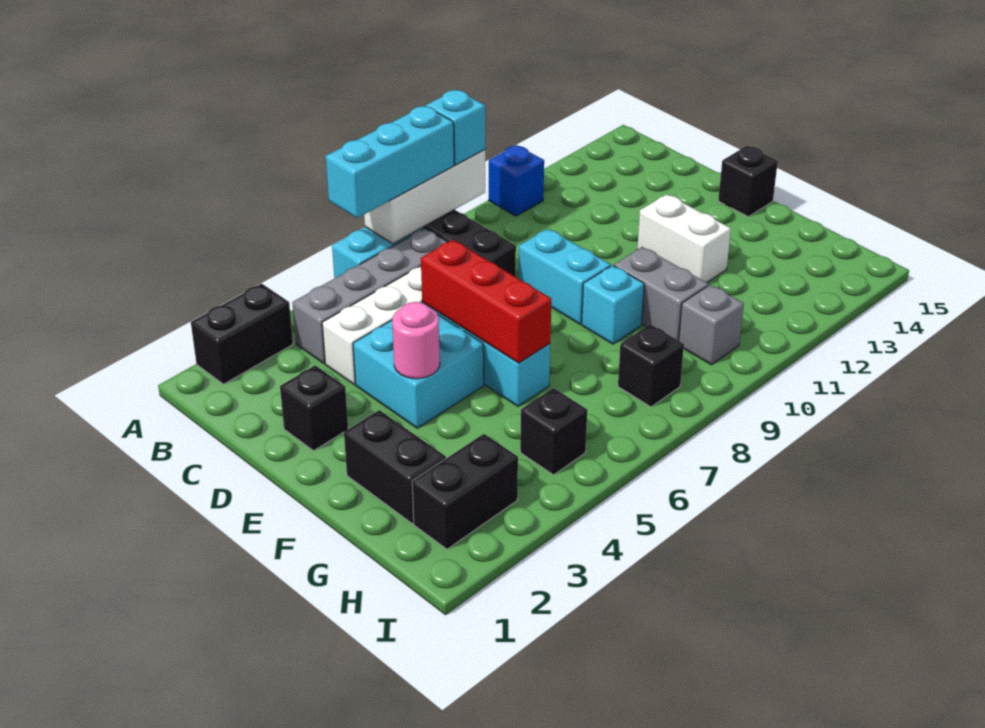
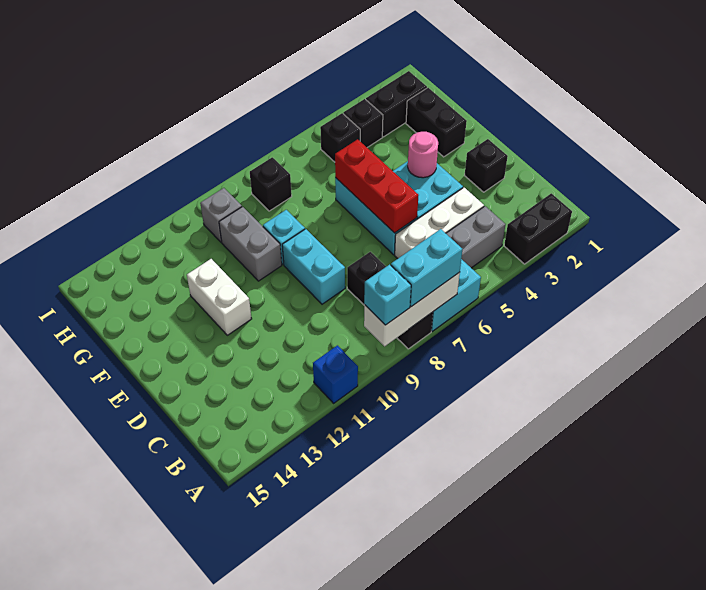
cyan brick A6:A8 level 3 -> cyan brick A7:A8 level 3
black brick E15 level 1 -> black brick H4 level 1

